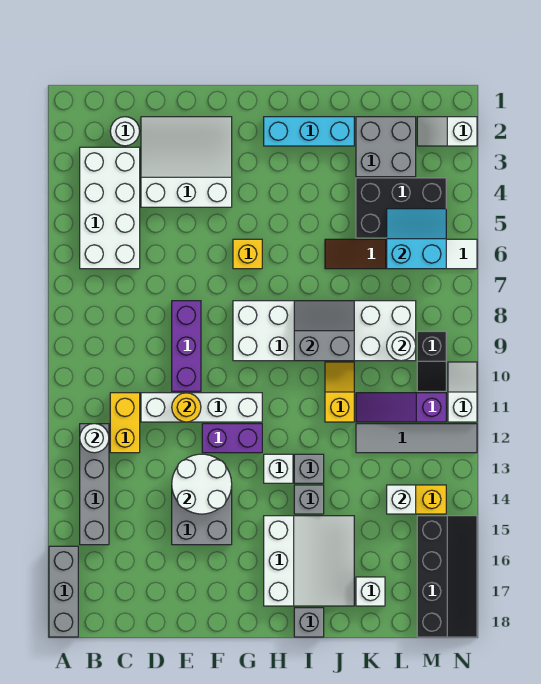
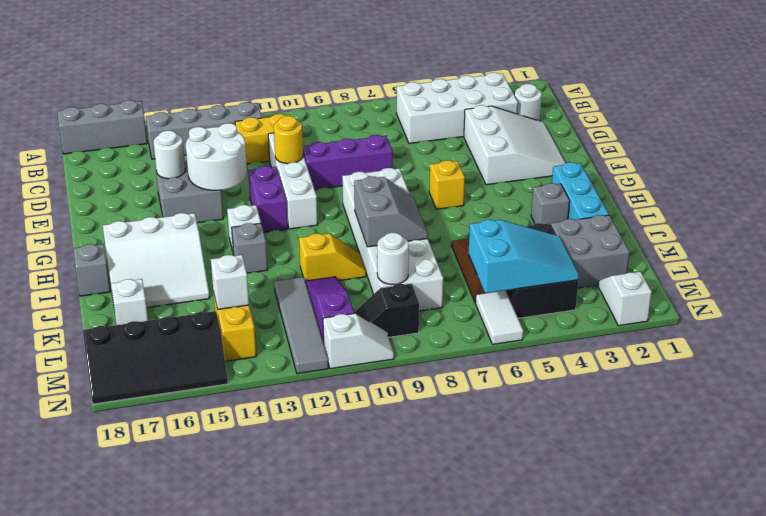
white round brick B12 level 2 -> white round brick E15 level 2
grey brick I14 level 1 -> grey brick I3 level 1
cyan slope L5:M6 level 2 top 6 -> cyan slope L4:M6 level 2 top 6

